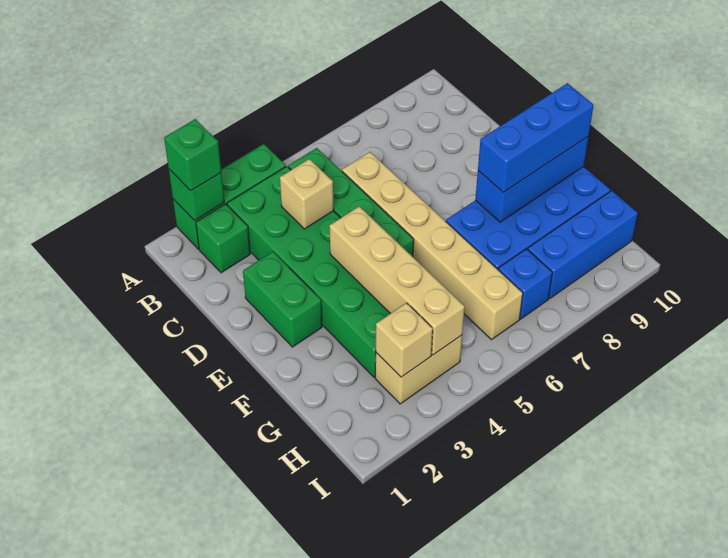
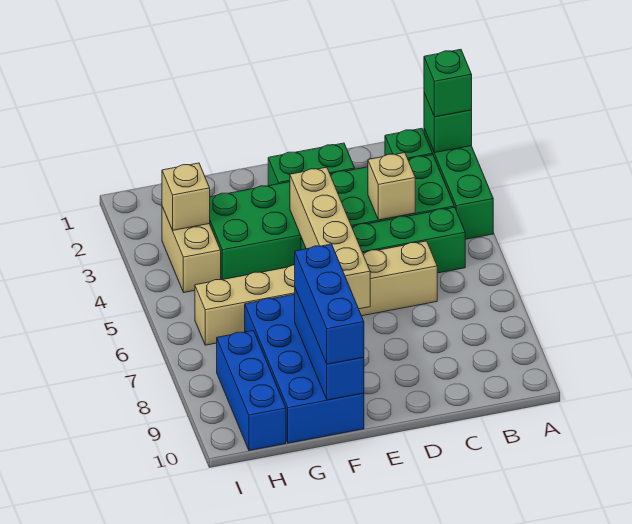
tan brick E4:H4 level 2 -> tan brick E4:E7 level 2
blue brick H7 level 1 -> none

